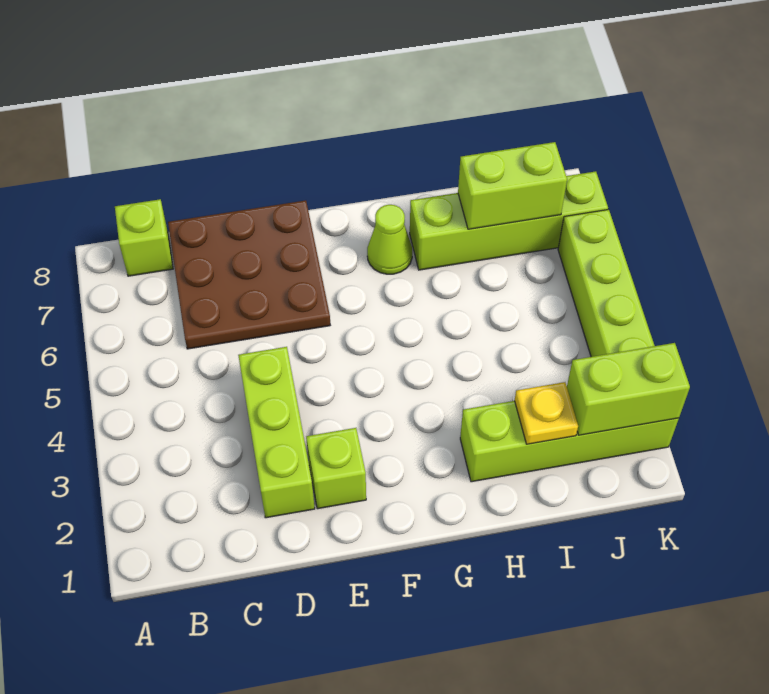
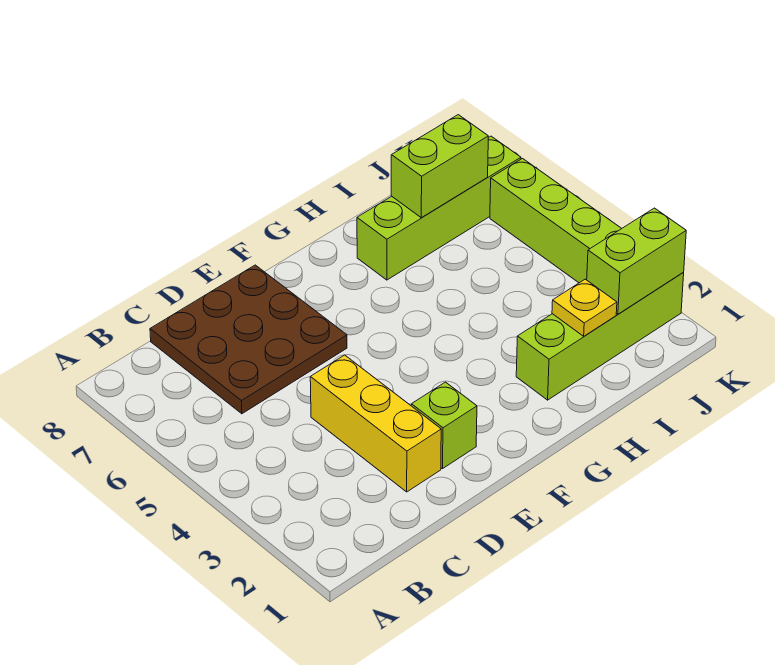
lime brick B8 level 1 -> none
lime brick D2:D4 level 1 -> yellow brick D2:D4 level 1
lime cone G7 level 1 -> none

